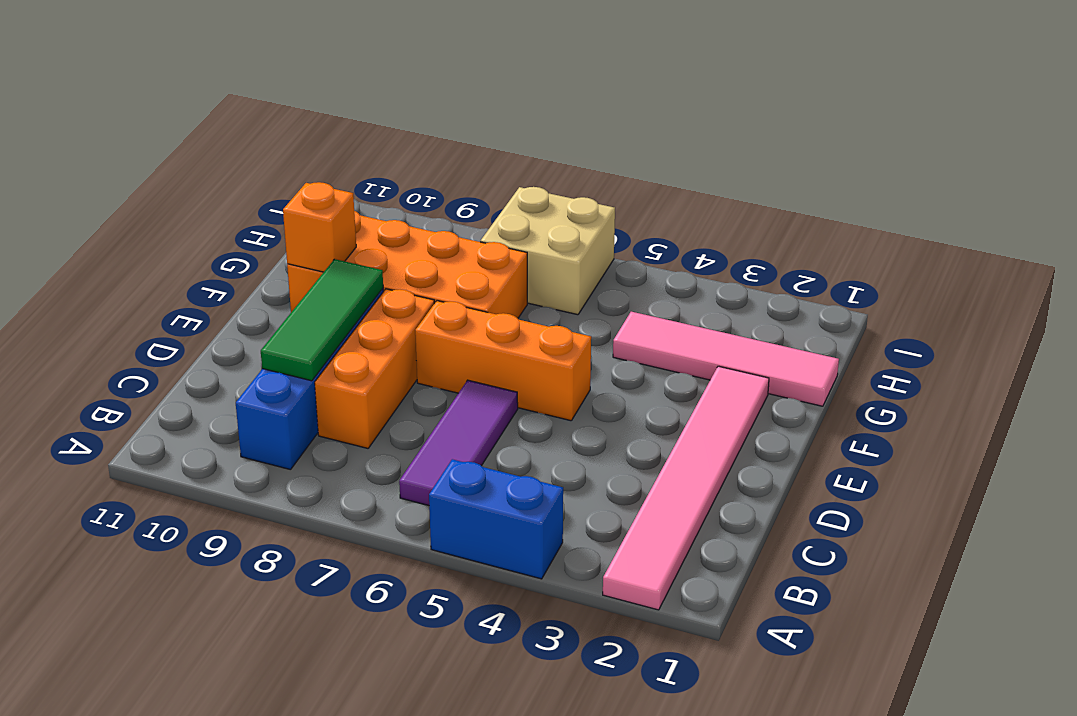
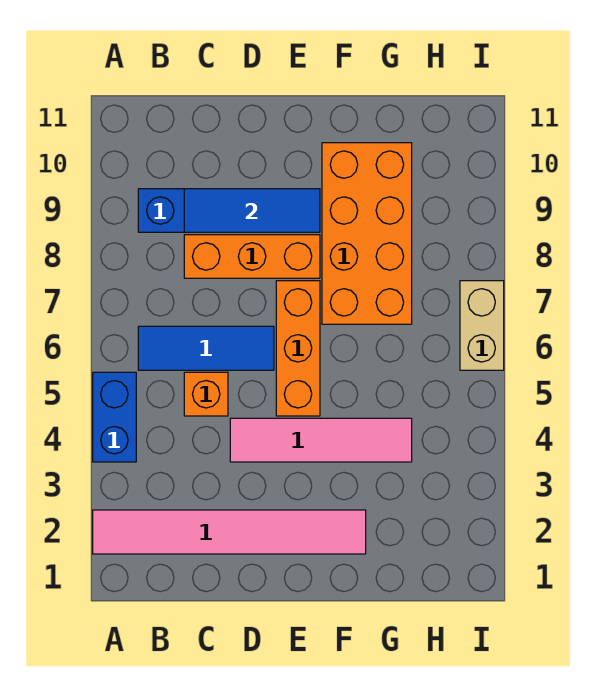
purple tile B6:D6 level 1 -> blue tile B6:D6 level 1
green tile C9:E9 level 2 -> blue tile C9:E9 level 2
orange brick F10 level 2 -> orange brick C5 level 1
pink tile G1:G4 level 1 -> pink tile D4:G4 level 1
tan brick H6:I7 level 1 -> tan brick I6:I7 level 1

